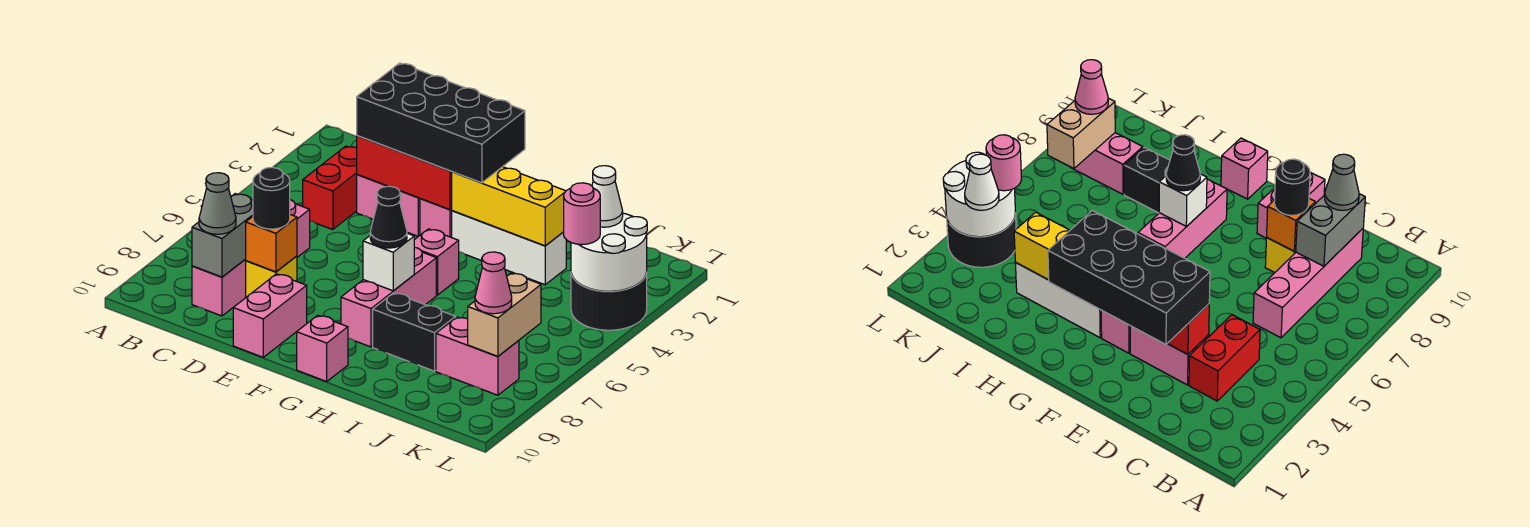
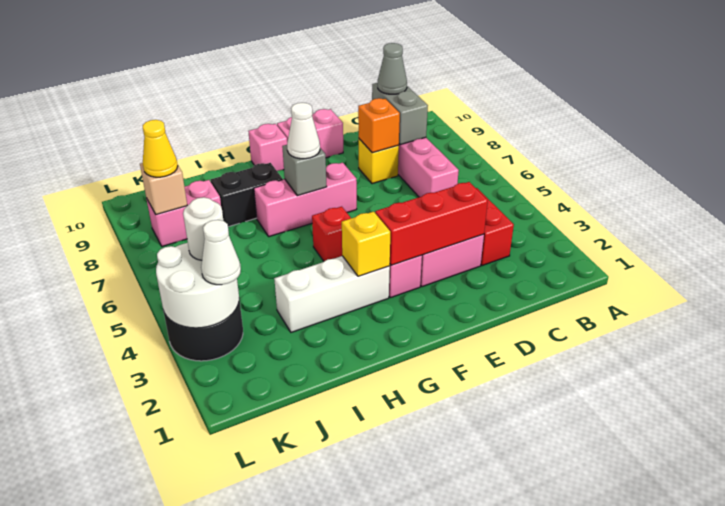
black brick D2:G3 level 3 -> none
black round brick D8 level 3 -> none
pink brick E9:E10 level 1 -> pink brick E10:F10 level 1
yellow brick G3:I3 level 2 -> yellow brick G3 level 2
pink brick G5 level 1 -> red brick G5 level 1
pink brick G6:G8 level 1 -> pink brick F7:H7 level 1
white brick G7 level 2 -> grey brick G7 level 2
black cone G7 level 3 -> white cone G7 level 3
pink round brick K4 level 3 -> white round brick K4 level 3
tan brick K7:K8 level 2 -> tan brick K8 level 2
pink cone K8 level 3 -> yellow cone K8 level 3

